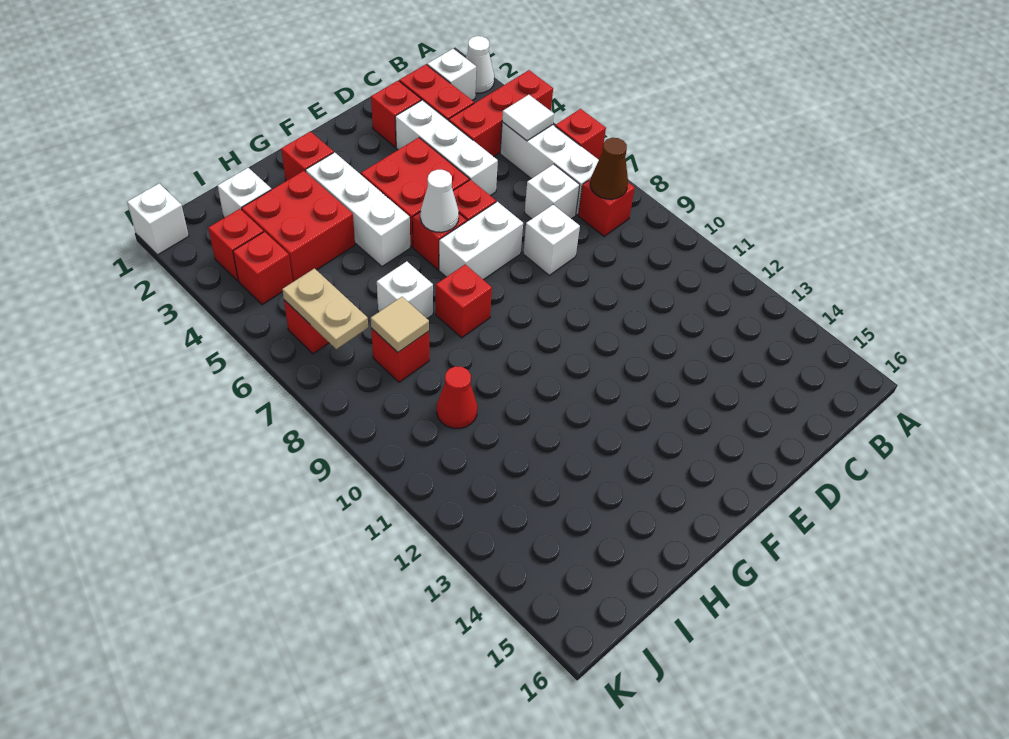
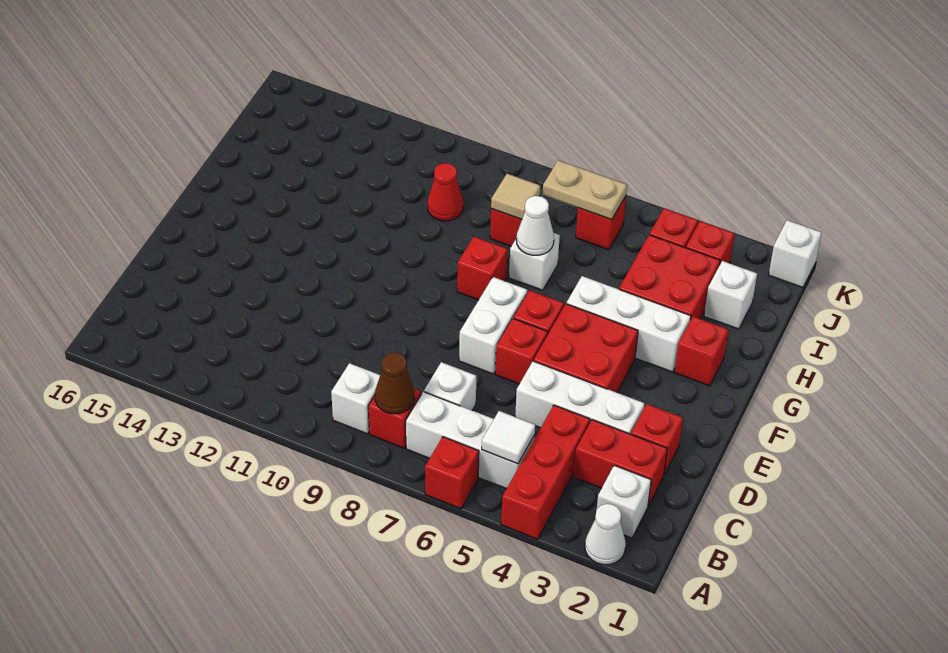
white brick D8 level 1 -> white brick B9 level 1
white cone F6 level 2 -> white cone H7 level 2

